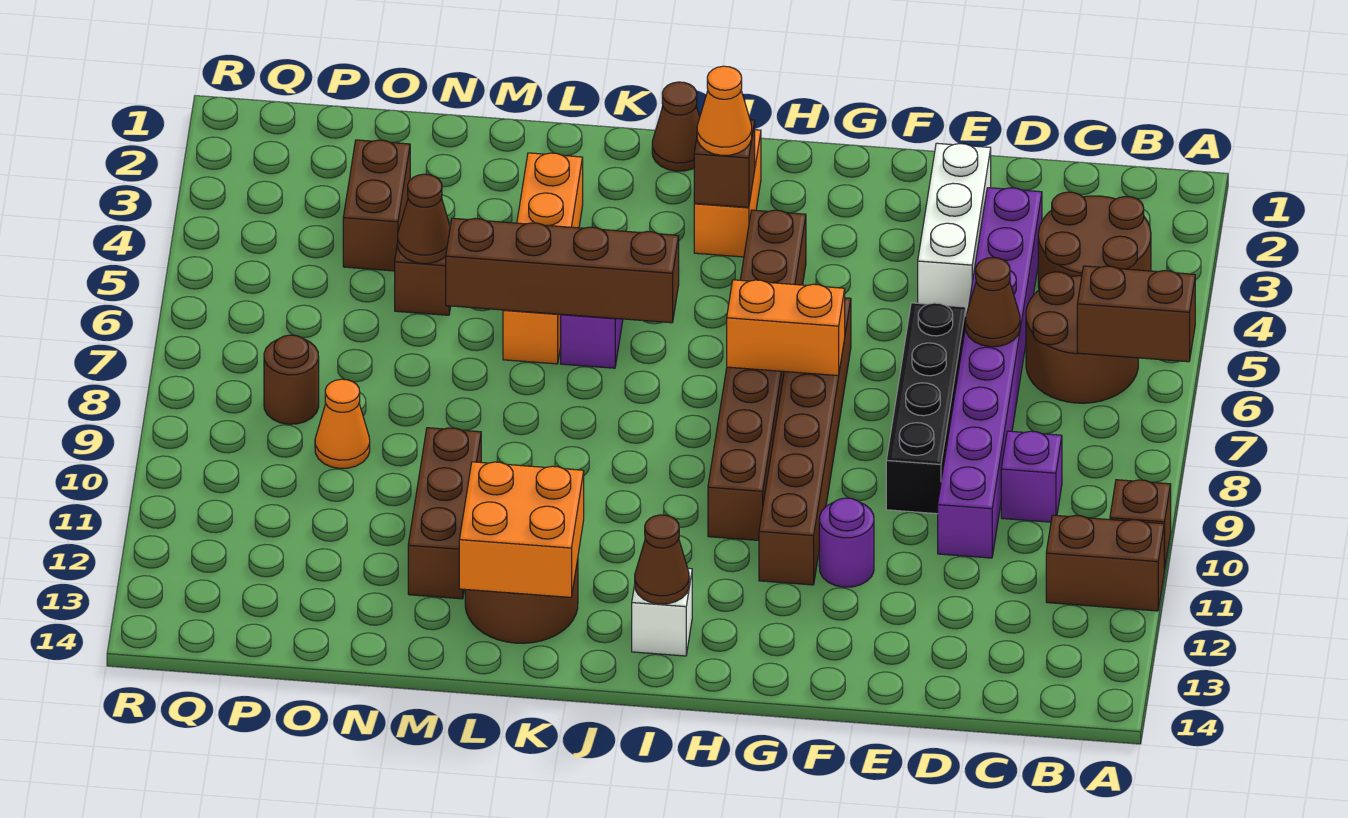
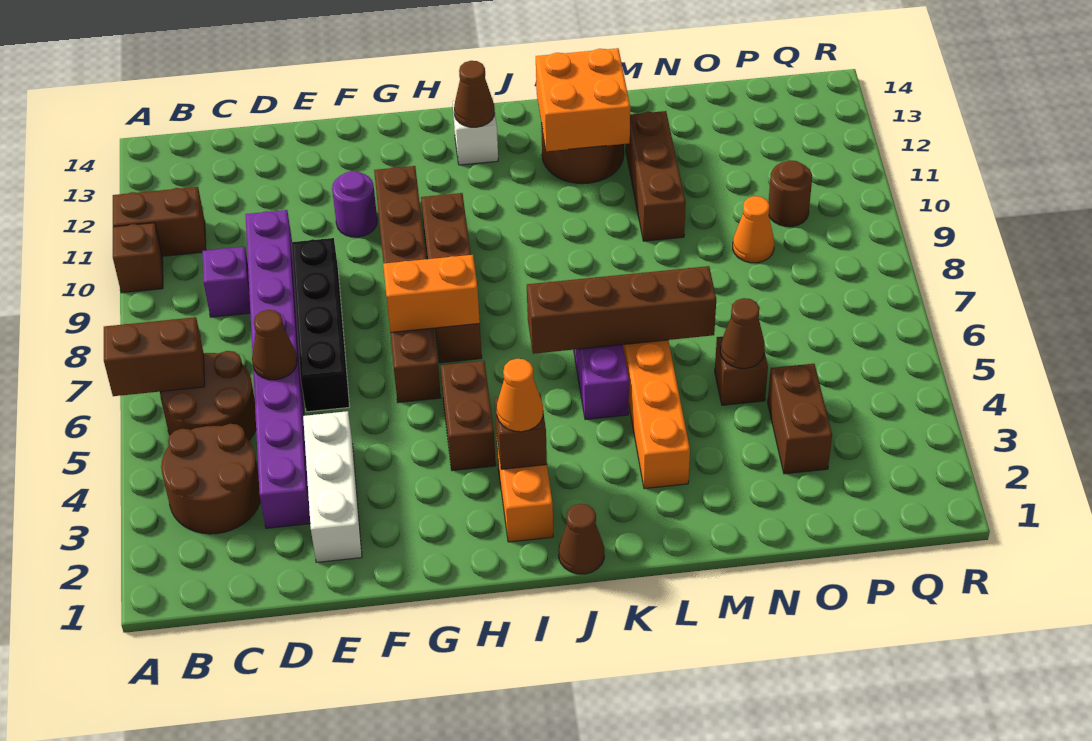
brown round brick P8 level 1 -> brown round brick P10 level 1

